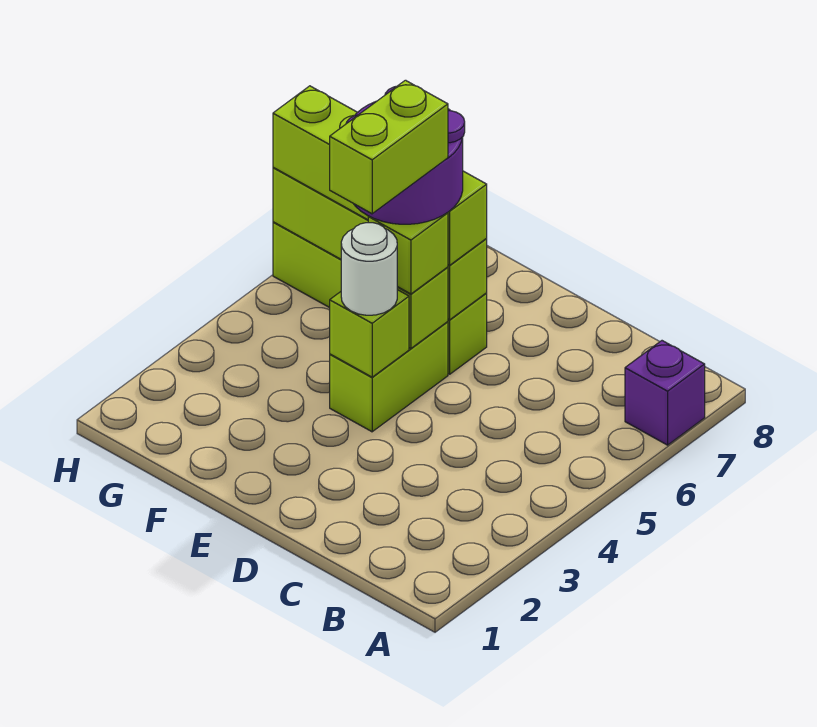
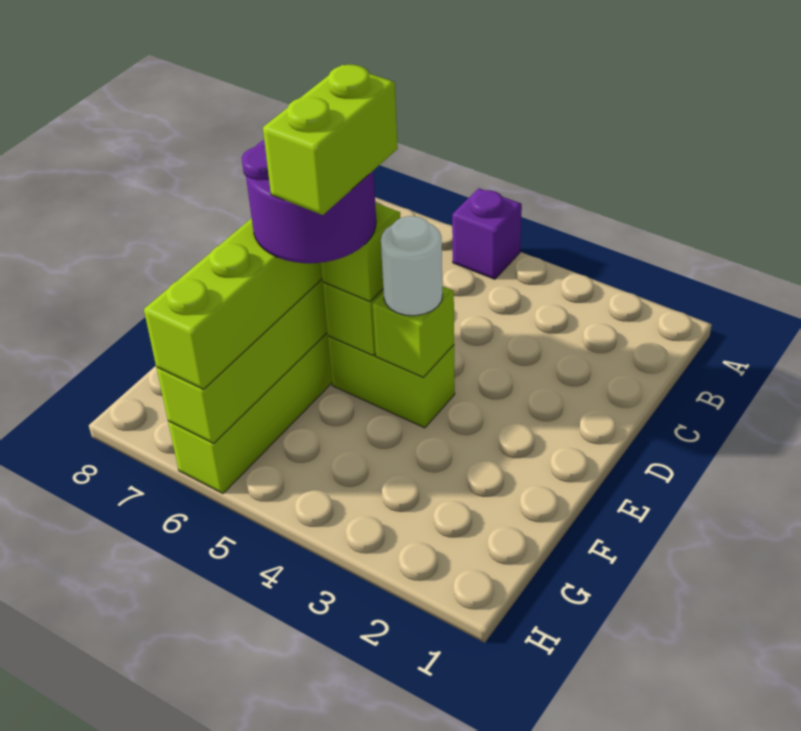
purple brick A7 level 1 -> purple brick A5 level 1
lime brick E4:E5 level 5 -> lime brick E5:F5 level 5

